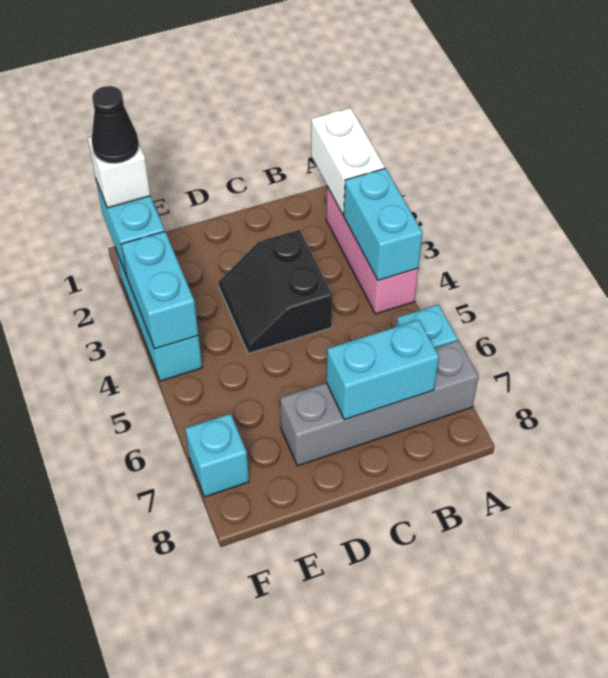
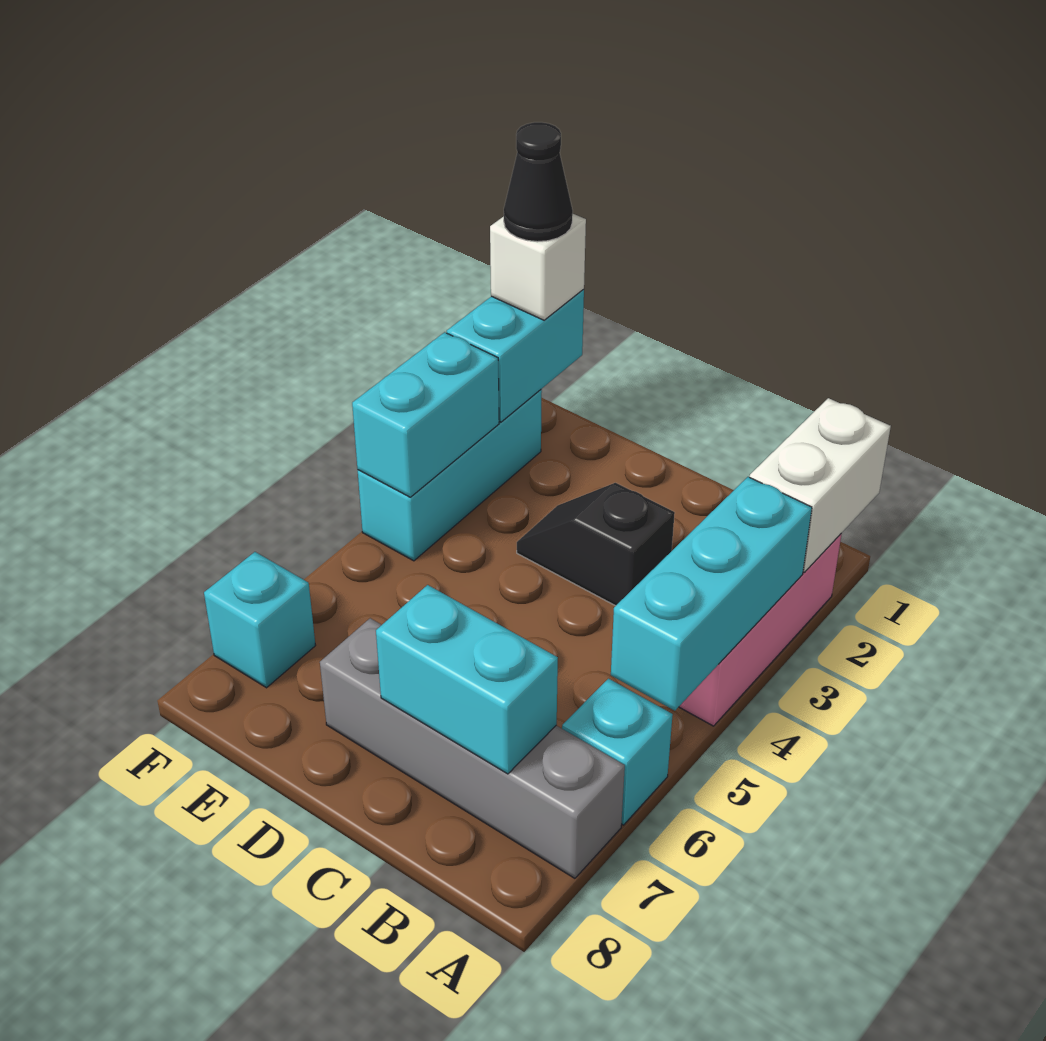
cyan brick A3:A4 level 2 -> cyan brick A3:A5 level 2
black slope C3:D4 level 1 top C -> black slope C3:D3 level 1 top C

